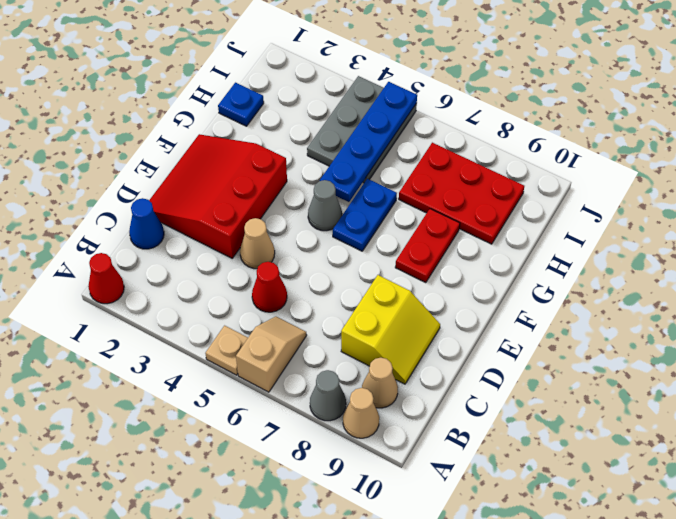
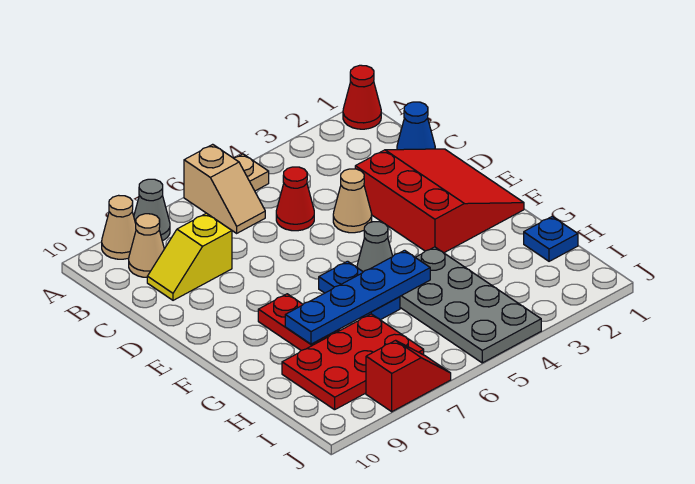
yellow slope C8:D9 level 1 top 8 -> yellow slope C8:C9 level 1 top 8
blue plate G5:J5 level 2 -> blue plate G5:G8 level 2
grey plate H4:J5 level 1 -> grey plate G4:J5 level 1
none -> red slope J7:J8 level 1 top 8

